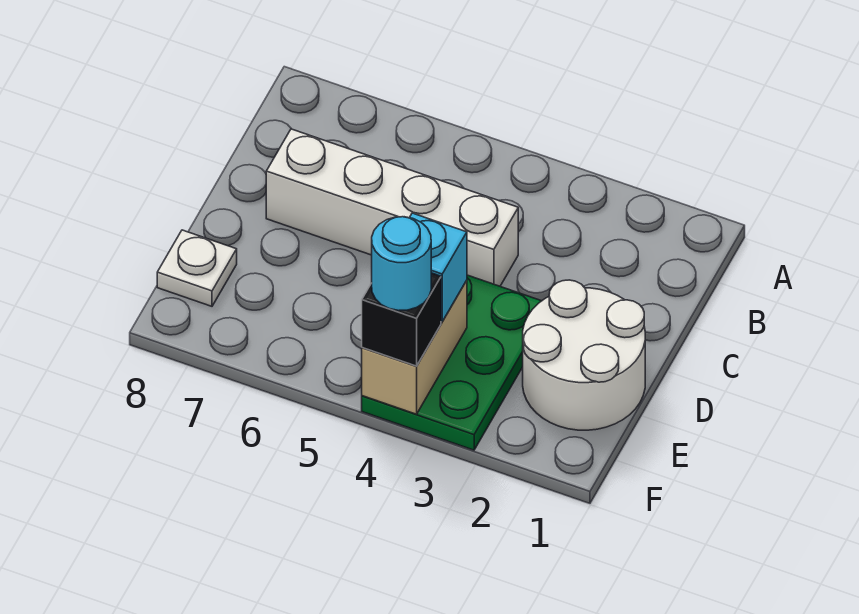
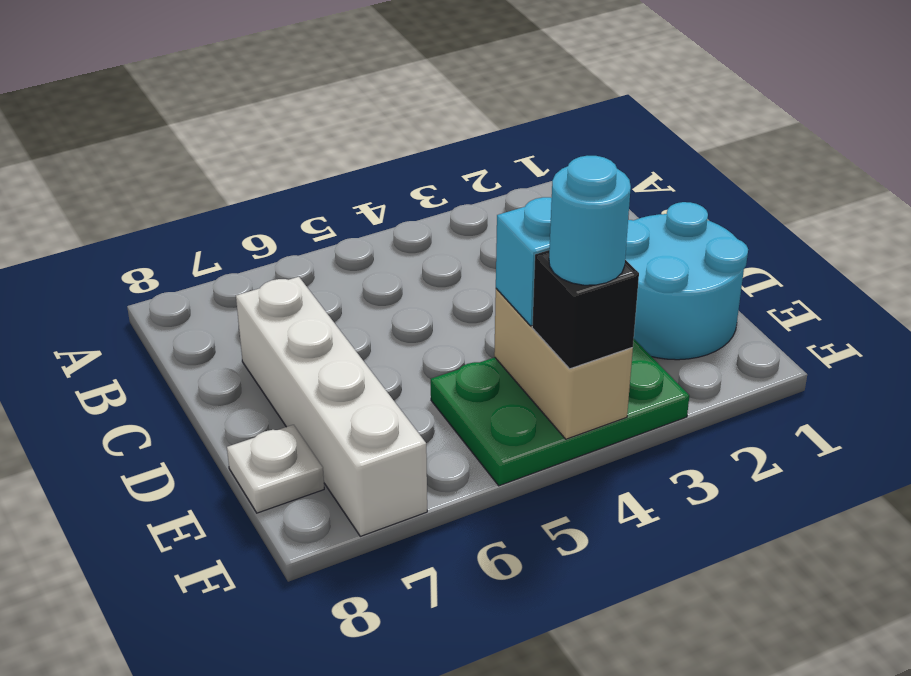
white brick C4:C7 level 1 -> white brick C7:F7 level 1
white round brick D1:E2 level 1 -> cyan round brick D1:E2 level 1
green plate D3:F4 level 1 -> green plate E3:F5 level 1

